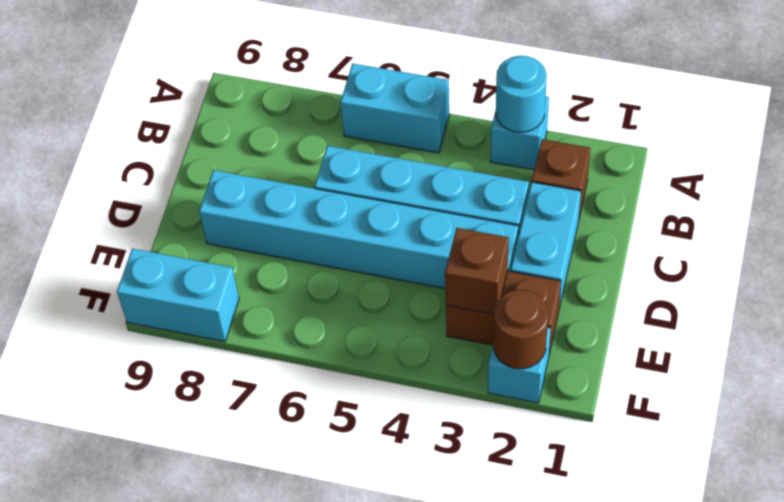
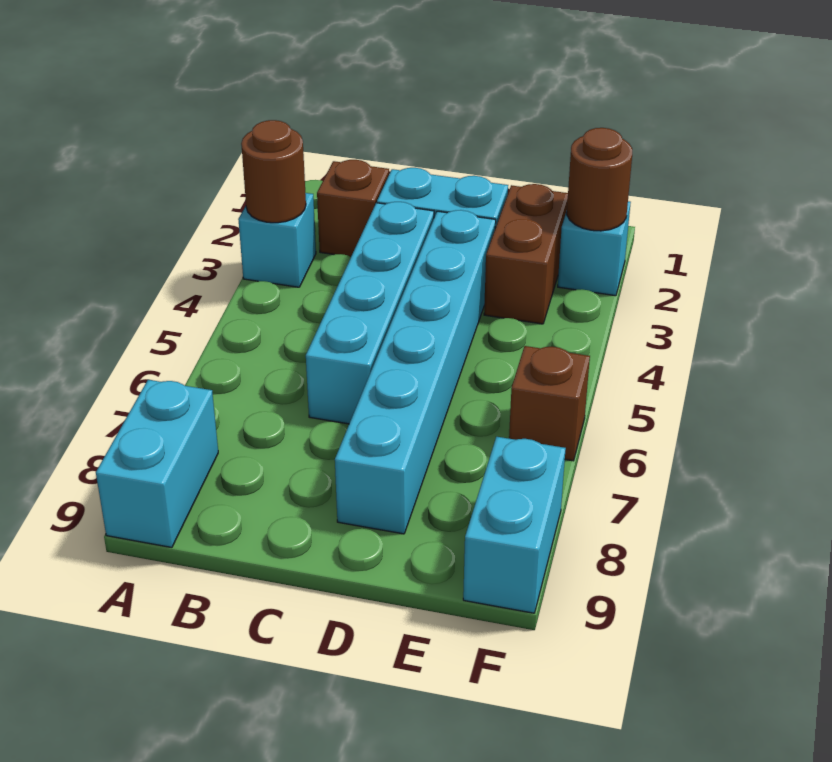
cyan round brick A3 level 2 -> brown round brick A3 level 2
cyan brick A5:A6 level 1 -> cyan brick A8:A9 level 1
brown brick E3 level 2 -> brown brick F6 level 1

